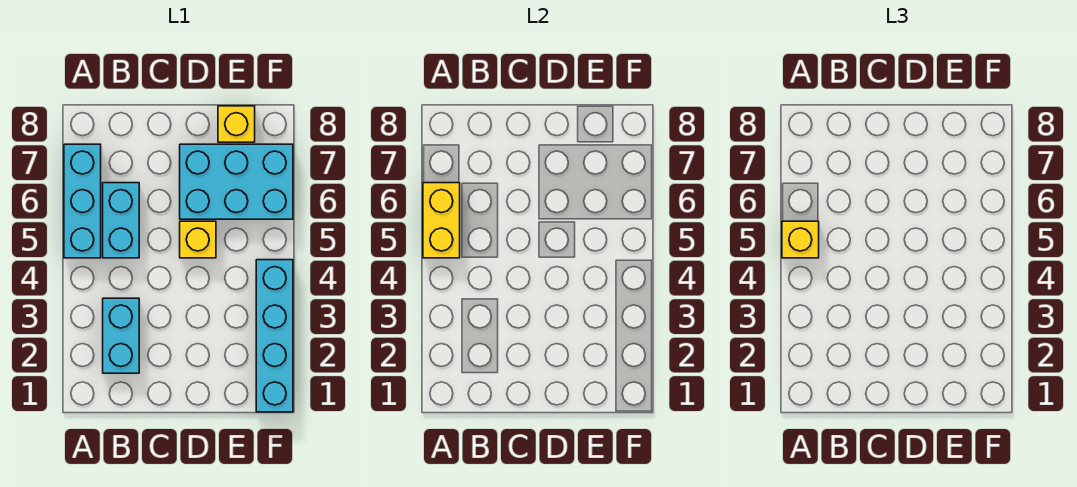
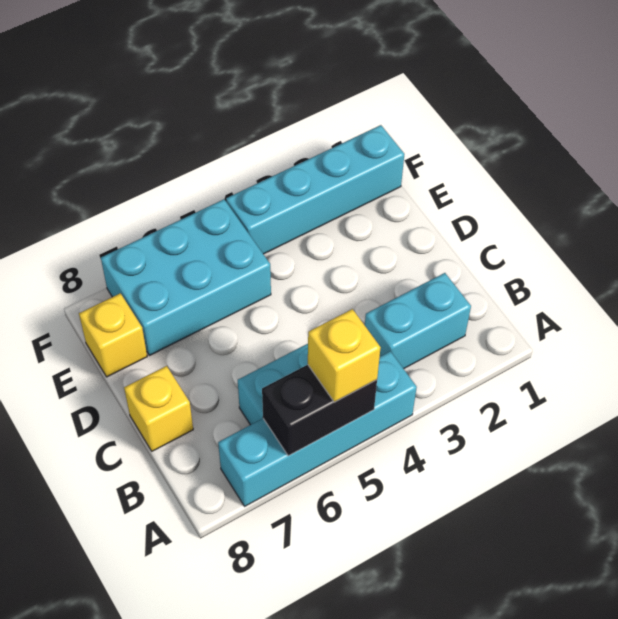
cyan brick A5:A7 level 1 -> cyan brick A4:A7 level 1
yellow brick A5:A6 level 2 -> black brick A5:A6 level 2
yellow brick D5 level 1 -> yellow brick C8 level 1
cyan brick D6:F7 level 1 -> cyan brick E5:F7 level 1

